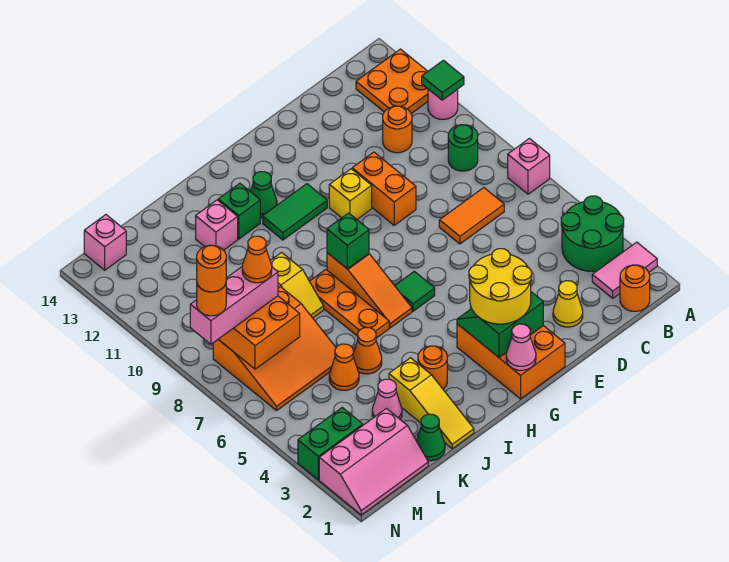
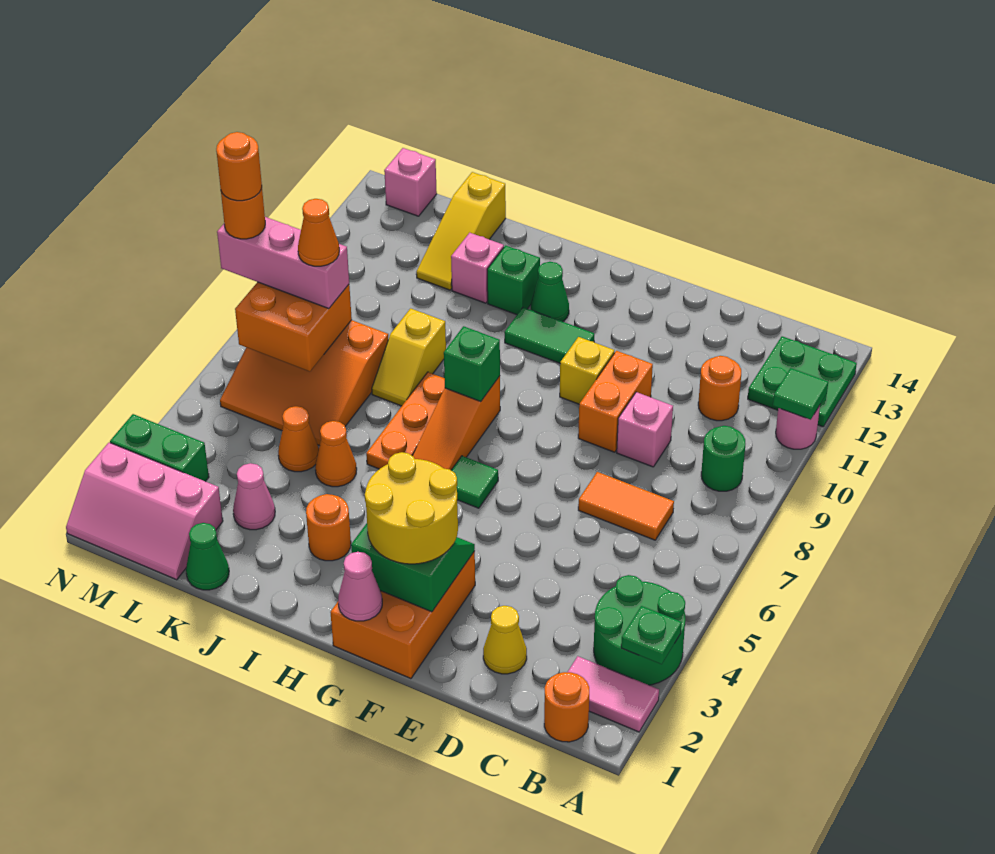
none -> green plate A3 level 2
pink brick A7 level 1 -> pink brick D9 level 1
orange plate A12:B13 level 1 -> green plate A12:B13 level 1
yellow slope J1:J3 level 1 top 3 -> yellow slope K12:K14 level 1 top 14

